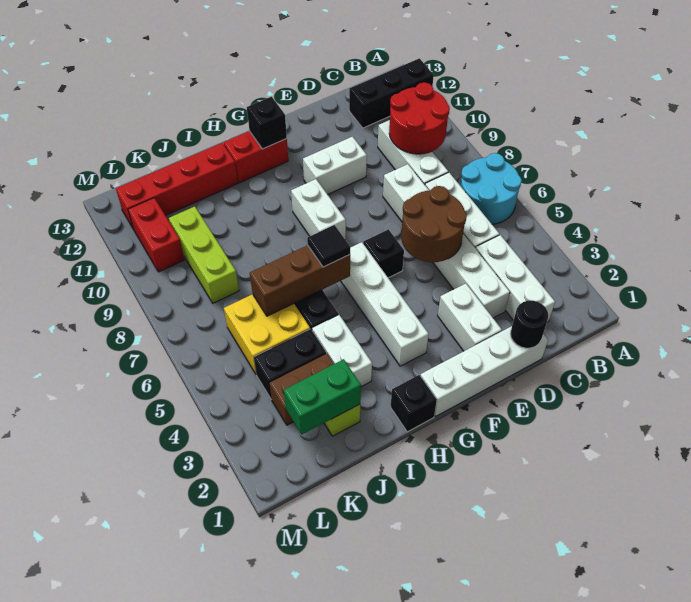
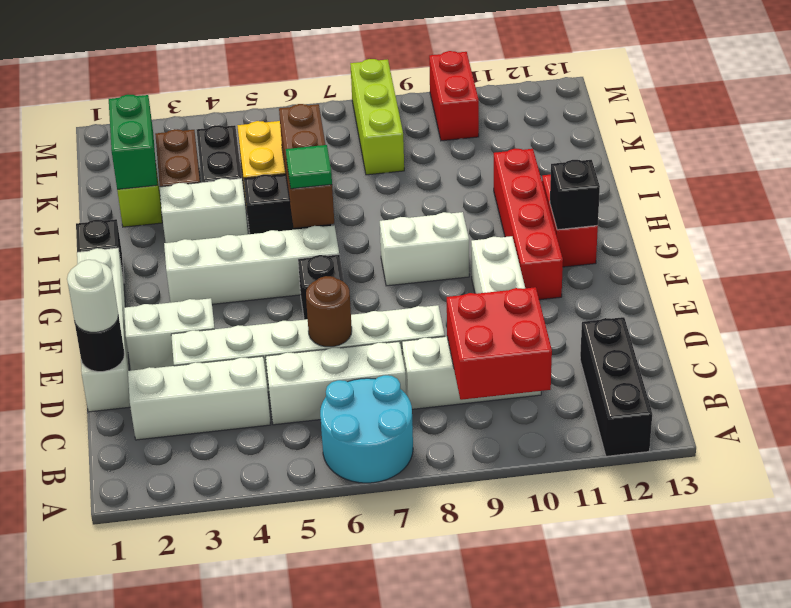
red round brick B9:C10 level 2 -> red brick B9:C10 level 2
none -> white round brick D1 level 3
brown round brick D5:E6 level 2 -> brown round brick D6 level 2
black tile H6 level 3 -> green tile H6 level 3
red brick I12:L12 level 1 -> red brick F11:I11 level 1
lime brick K8:K10 level 1 -> lime brick K8:M8 level 1
red brick L10:L11 level 1 -> red brick L10:M10 level 1

